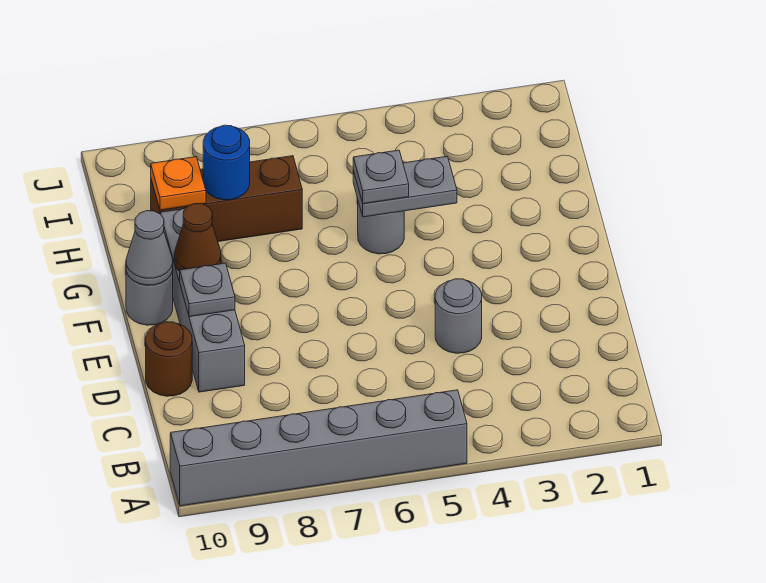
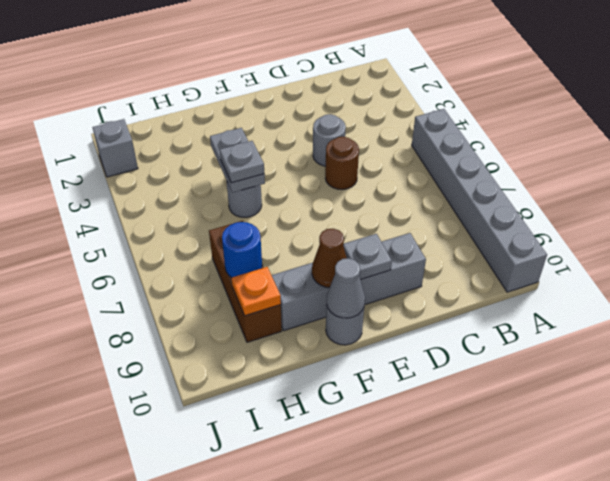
brown round brick D10 level 1 -> brown round brick D5 level 1
none -> grey brick J2 level 1

